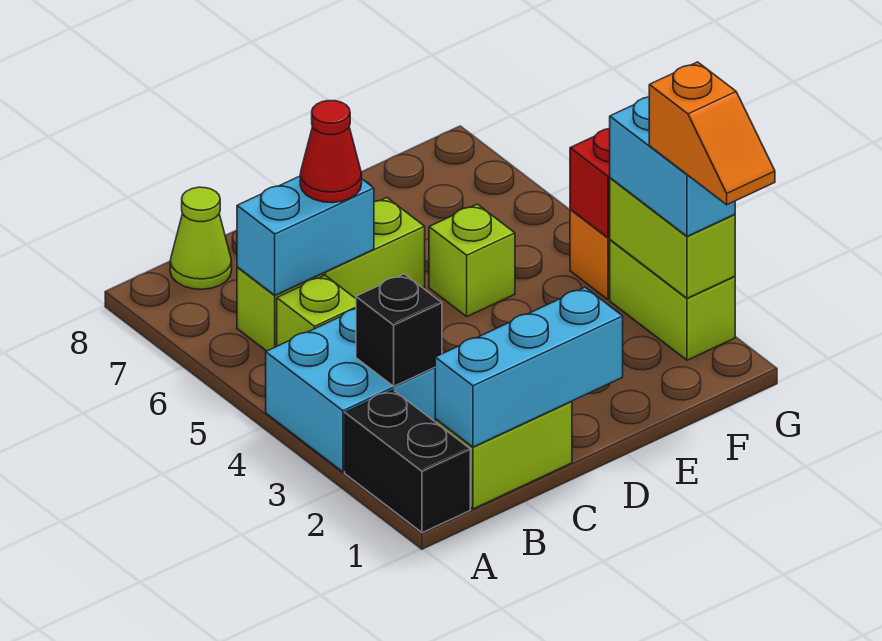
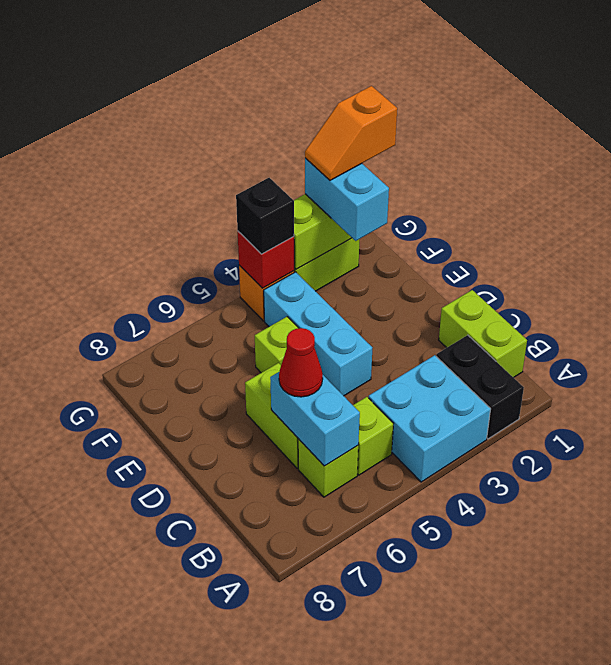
black brick A1:A2 level 1 -> black brick A2:B2 level 1
cyan brick B1:D1 level 2 -> cyan brick D4:F4 level 1
black brick B3 level 2 -> black brick G4 level 3
lime cone B8 level 1 -> none
orange slope G1:G2 level 4 top 2 -> orange slope G1:G2 level 4 top 1
cyan brick G2:G3 level 3 -> cyan brick F2:G2 level 3

